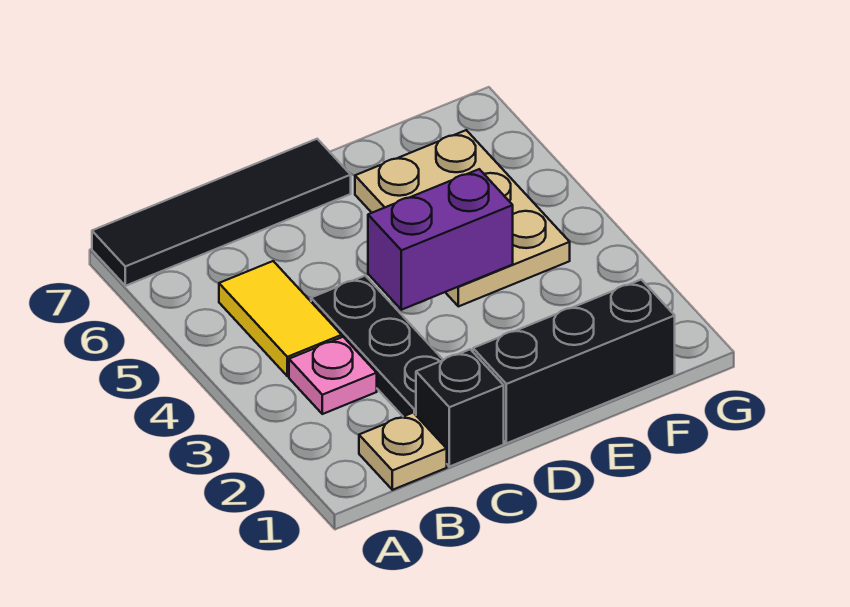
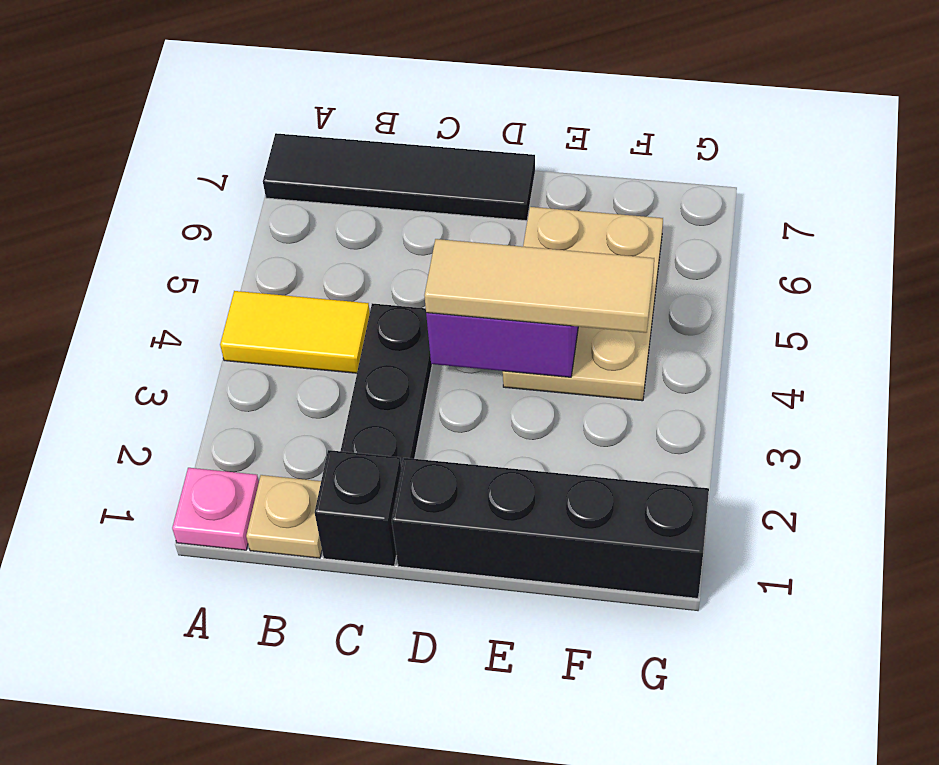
pink plate B3 level 1 -> pink plate A1 level 1
yellow tile B4:B5 level 1 -> yellow tile A4:B4 level 1
black brick D1:F1 level 1 -> black brick D1:G1 level 1
none -> tan tile D4:F4 level 3

